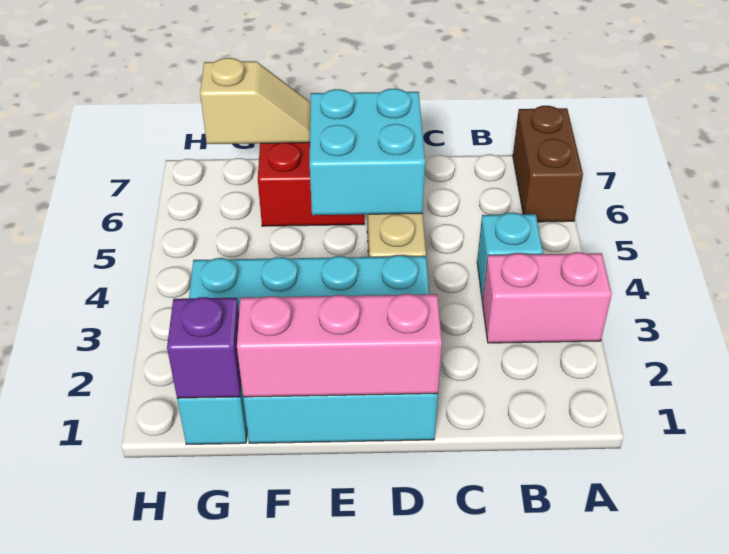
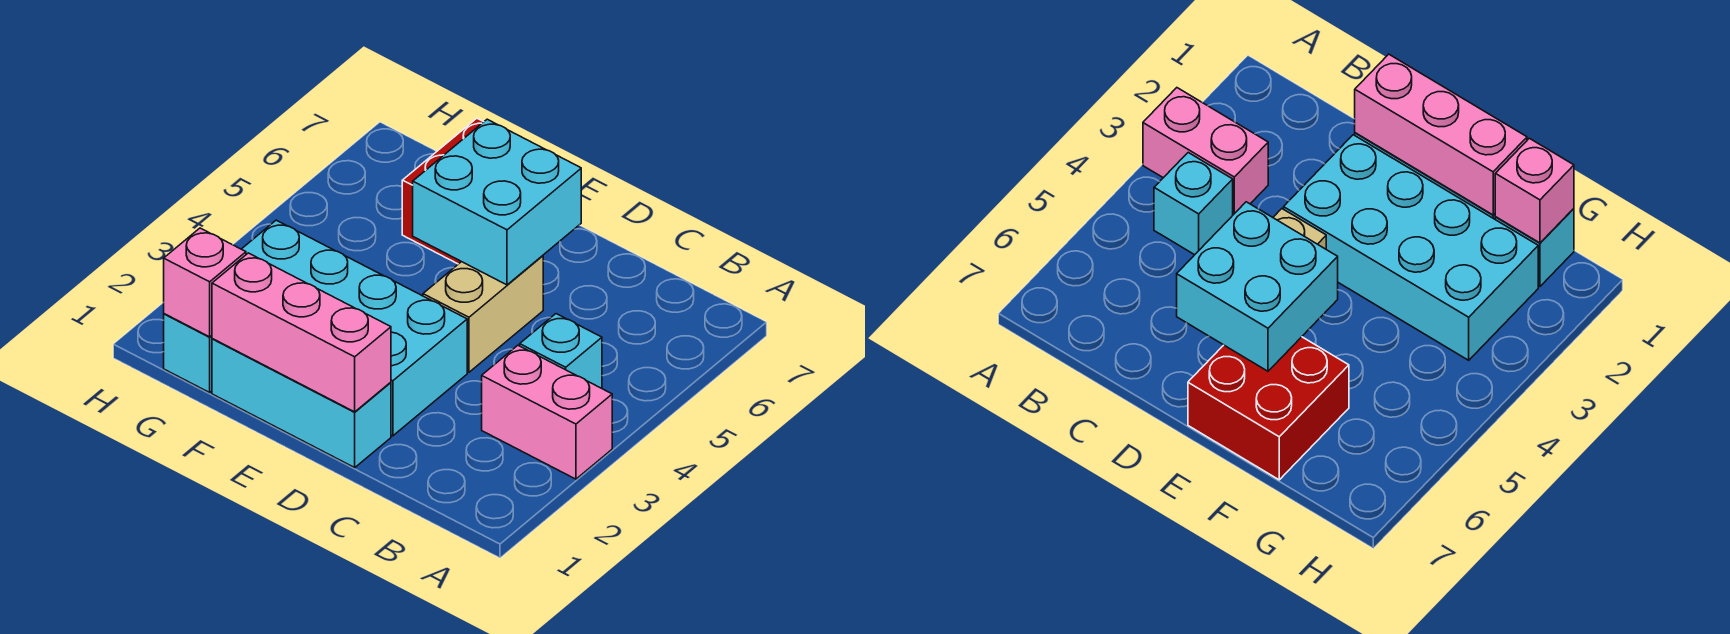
brown brick A6:A7 level 1 -> none
tan slope F7:G7 level 2 top G -> none
purple brick G1 level 2 -> pink brick G1 level 2

